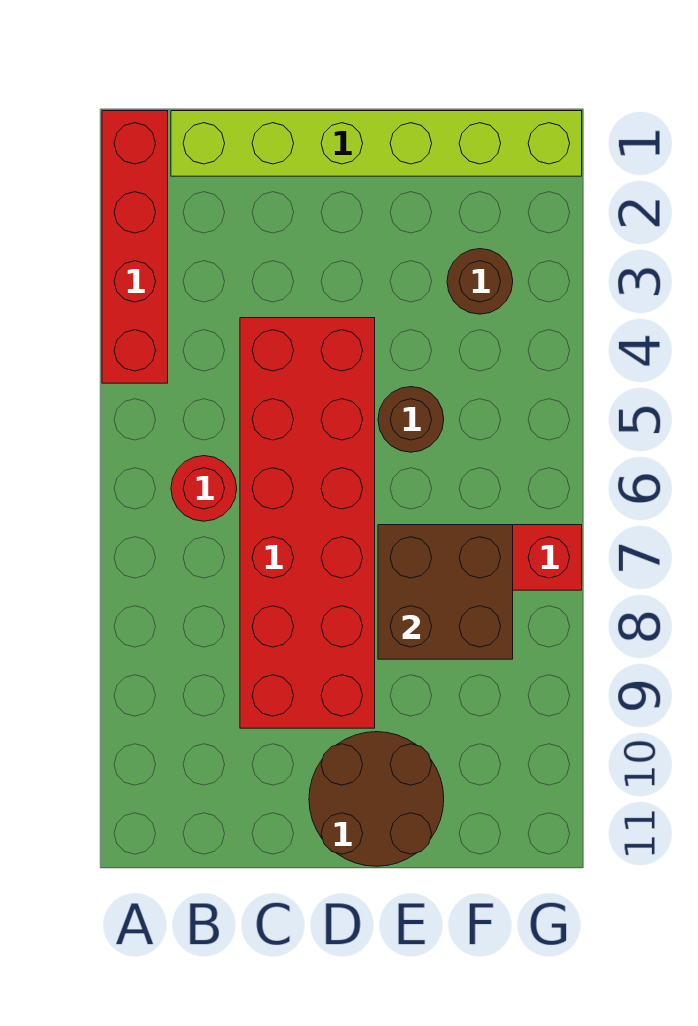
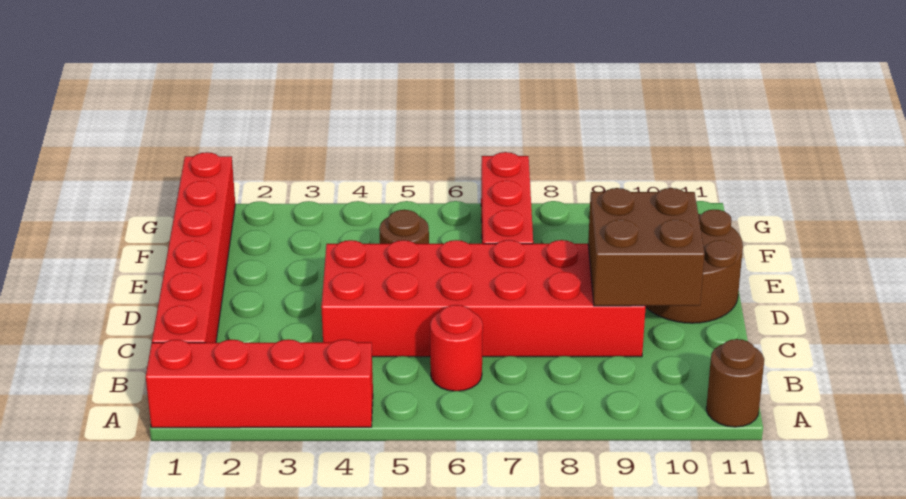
lime brick B1:G1 level 1 -> red brick B1:G1 level 1
brown brick E7:F8 level 2 -> brown brick C9:D10 level 2
brown round brick F3 level 1 -> brown round brick A11 level 1

